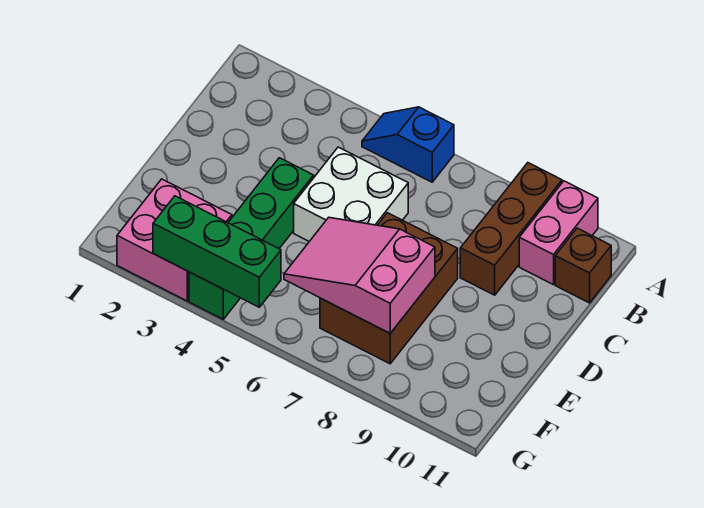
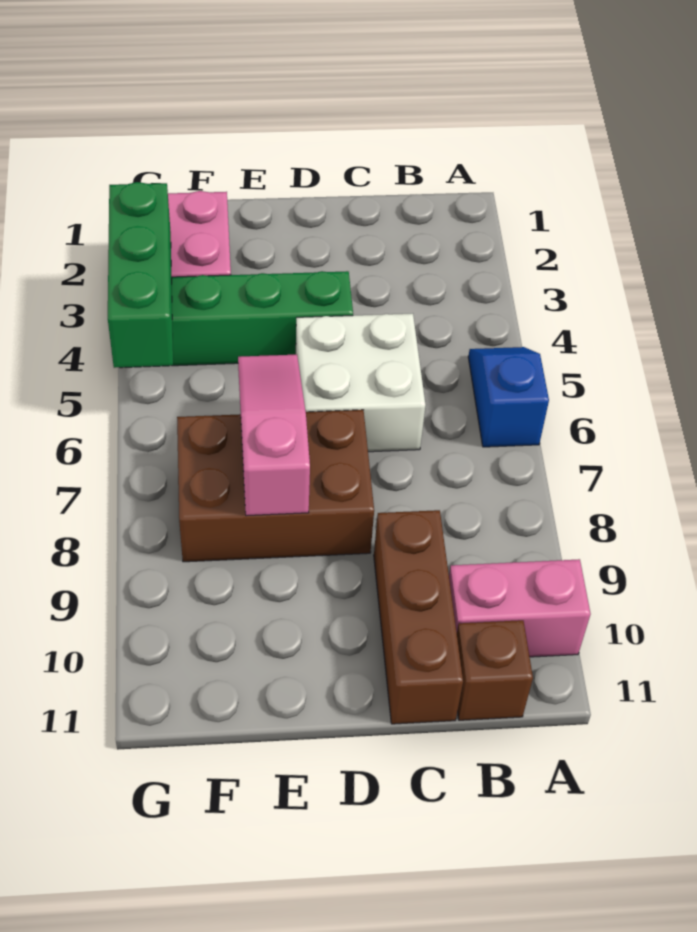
brown brick A9:C9 level 1 -> brown brick C9:C11 level 1
pink slope E6:F8 level 2 top 8 -> pink slope E6:E8 level 2 top 8

